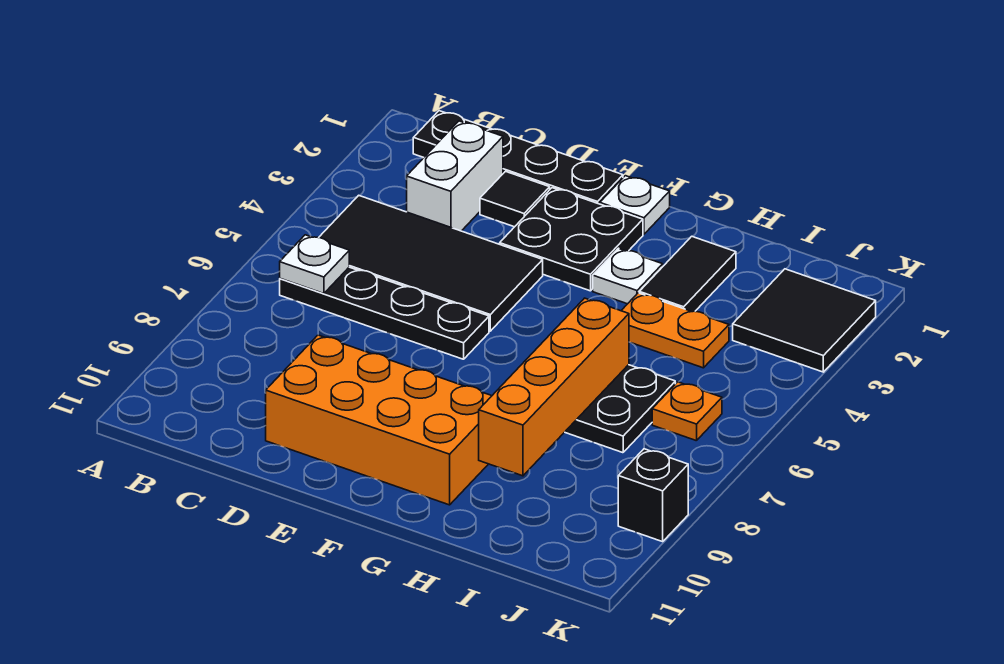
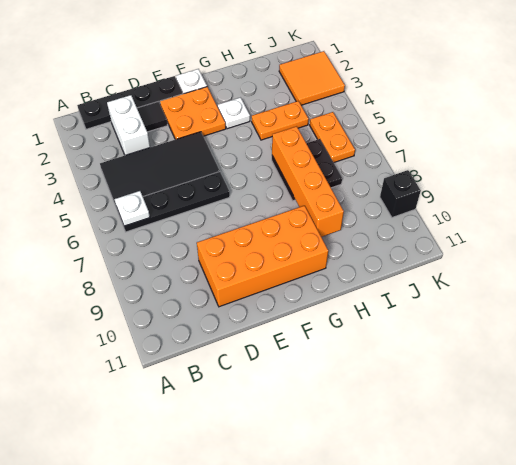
black plate E2:F3 level 1 -> orange plate E2:F3 level 1
black tile H2:H3 level 1 -> none
black tile J2:K3 level 1 -> orange tile J2:K3 level 1
orange plate J6 level 1 -> orange plate J5:J6 level 1

